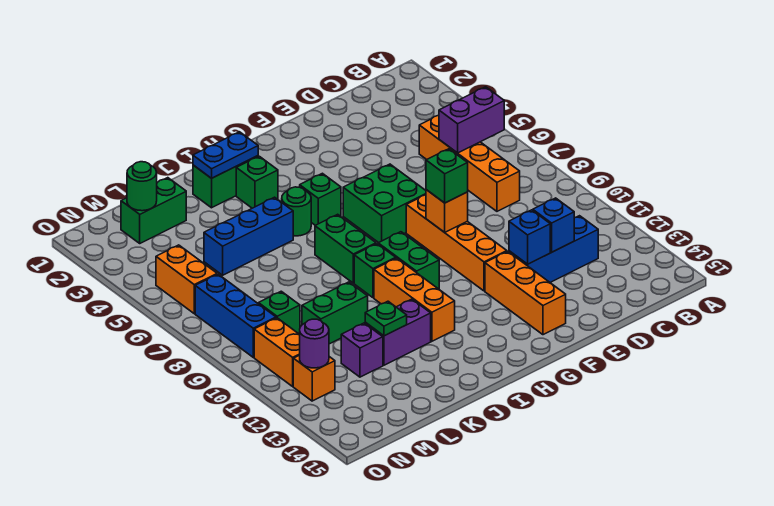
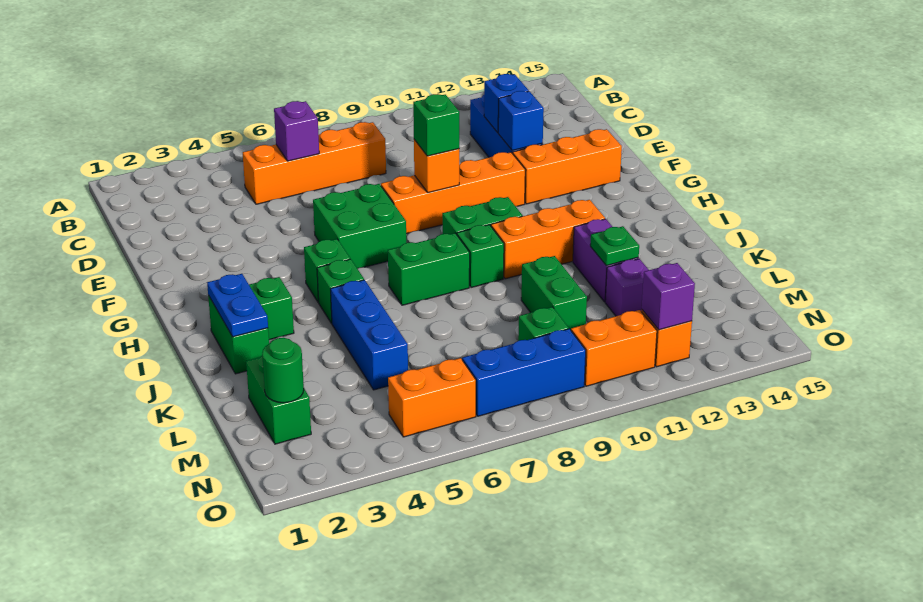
purple brick B6:C6 level 2 -> purple brick C6 level 2
green round brick I5 level 1 -> green brick I5 level 1
purple round brick N12 level 2 -> purple brick N12 level 2

